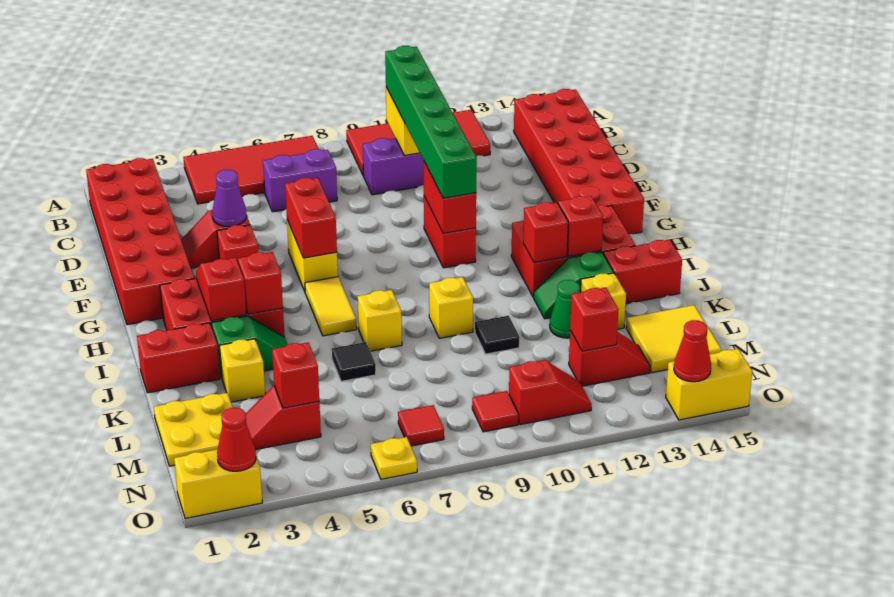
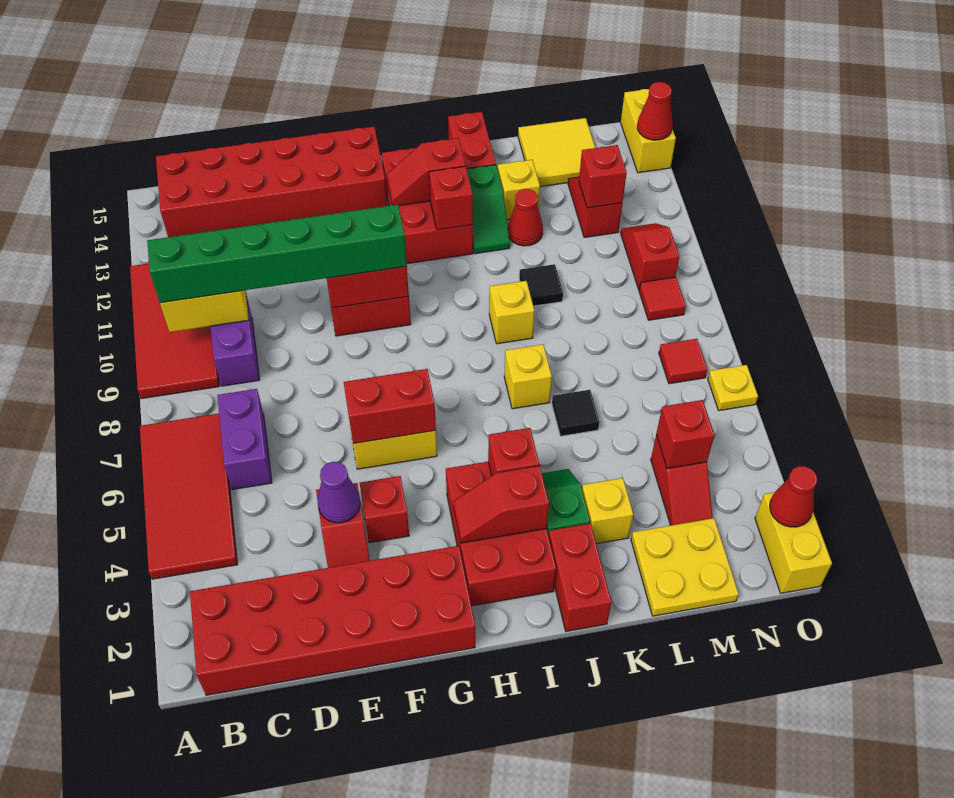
yellow tile H6:I6 level 1 -> none
green cone K12 level 1 -> red cone K12 level 1

